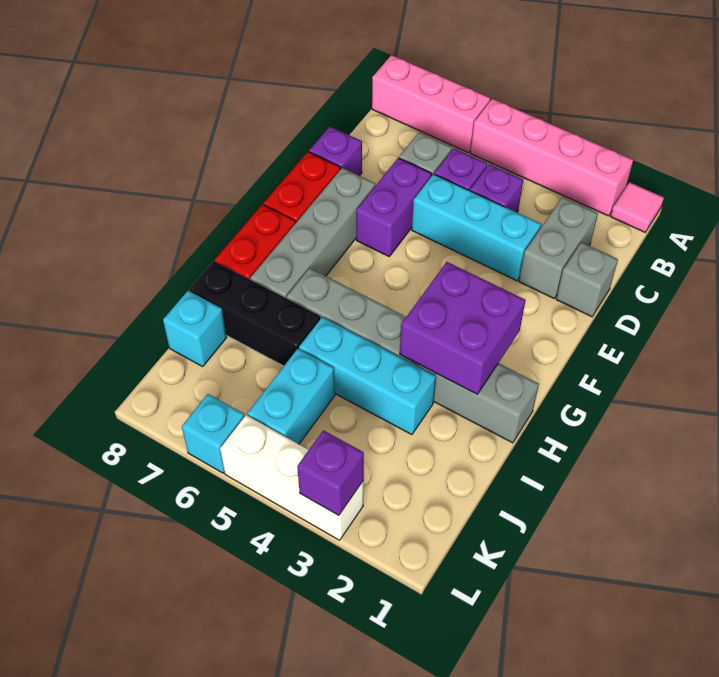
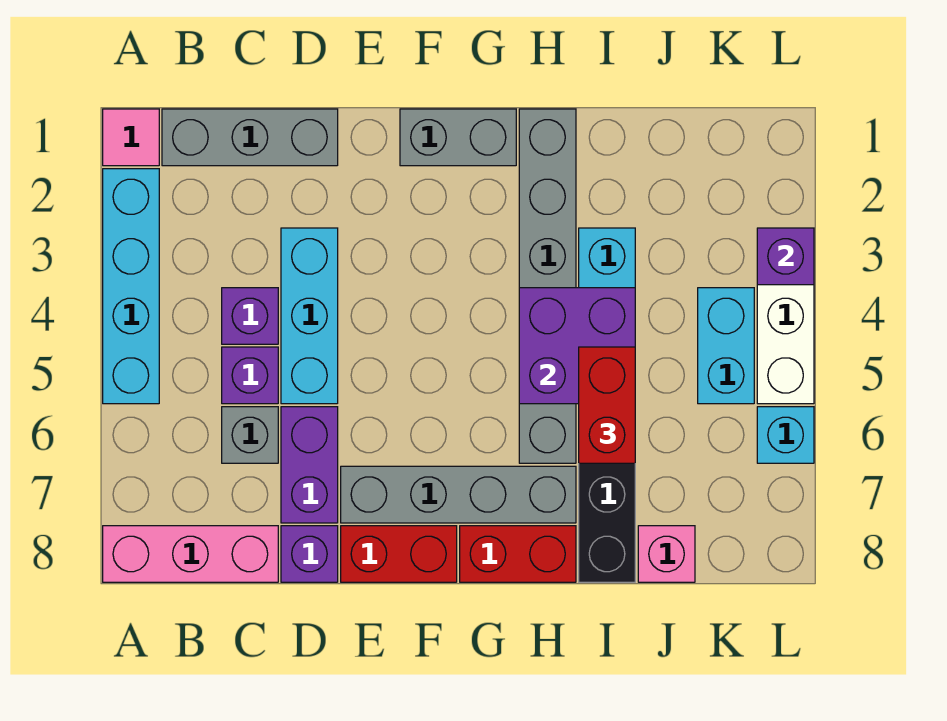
pink brick A2:A5 level 1 -> cyan brick A2:A5 level 1
pink brick A6:A8 level 1 -> pink brick A8:C8 level 1
grey brick C2:D2 level 1 -> grey brick F1:G1 level 1
grey brick D1 level 1 -> grey brick B1:D1 level 1
purple brick D6:E6 level 1 -> purple brick D6:D7 level 1
purple brick G2:H3 level 2 -> purple brick H4:I5 level 2
none -> red brick I5:I6 level 3
cyan brick J5:K5 level 1 -> cyan brick K4:K5 level 1
cyan brick J8 level 1 -> pink brick J8 level 1

